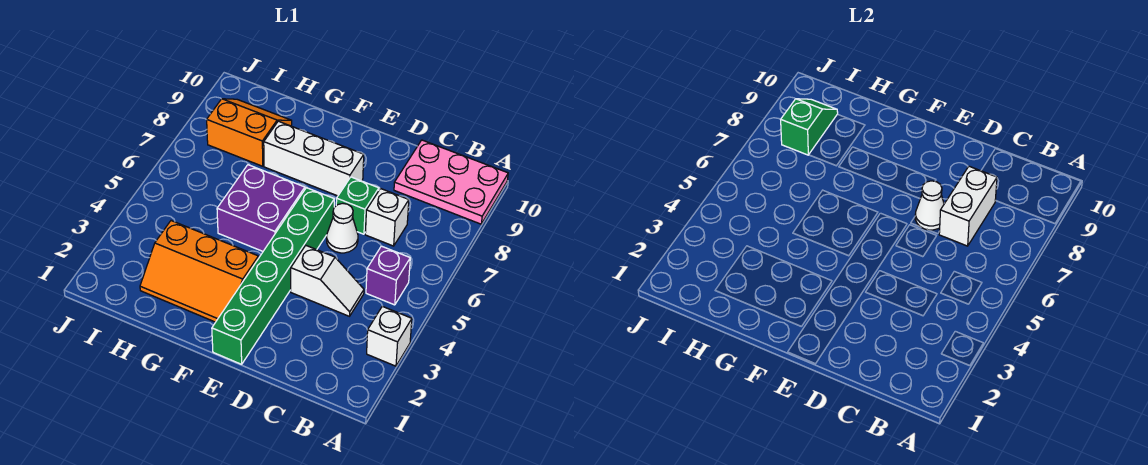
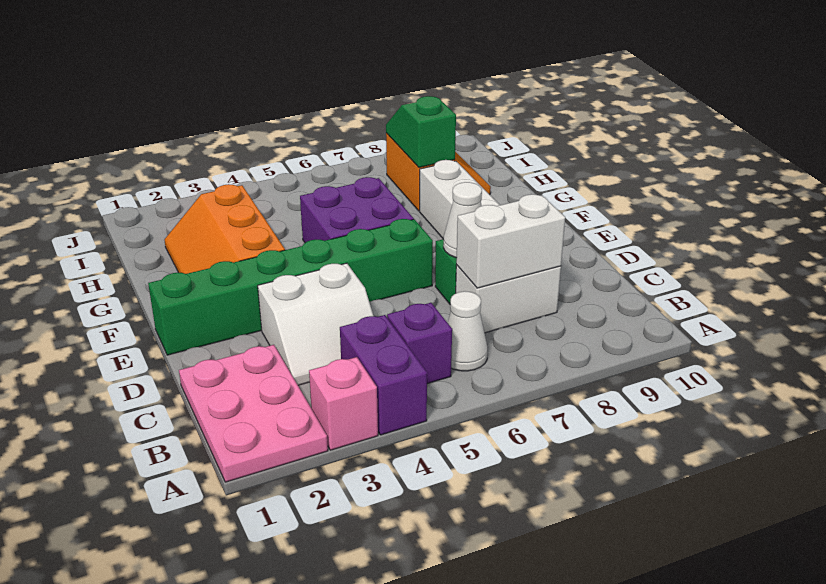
white brick A3 level 1 -> pink brick A3 level 1
none -> purple brick A4:B4 level 1
pink plate A9:C10 level 1 -> pink plate A1:C2 level 1
white slope C4:D4 level 1 top D -> white slope C3:D4 level 1 top D
white brick C7 level 1 -> white brick C7:C8 level 1
white cone D6 level 1 -> white cone B6 level 1
green slope I8:I9 level 2 top 8 -> green slope H8:I8 level 2 top H

